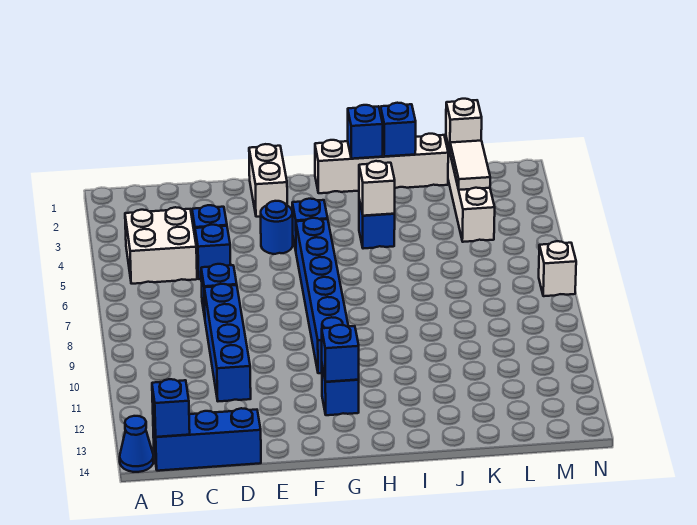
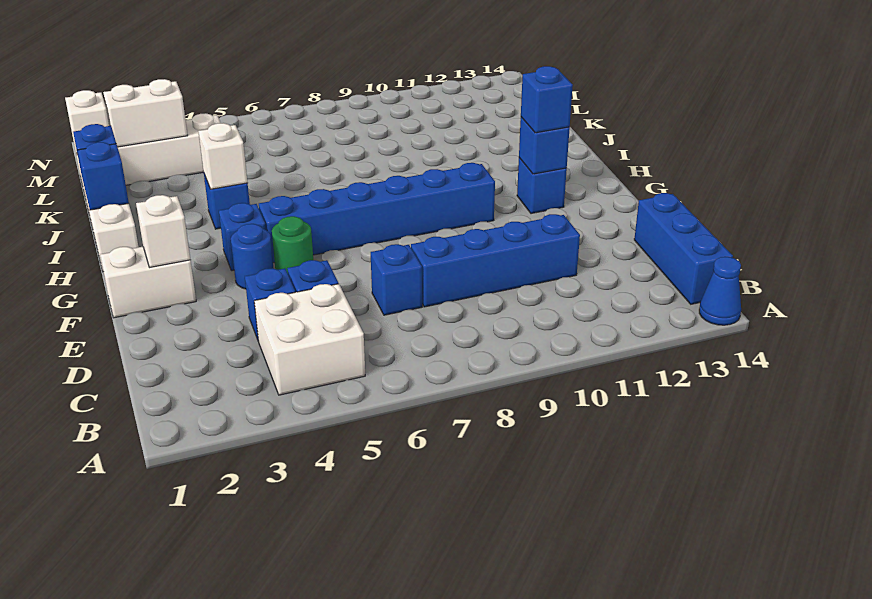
blue brick B14 level 2 -> blue brick G12 level 3
none -> green round brick F5 level 1
white tile L2:L3 level 2 -> white brick L2:L3 level 2
white brick N7 level 1 -> white brick F2 level 2

